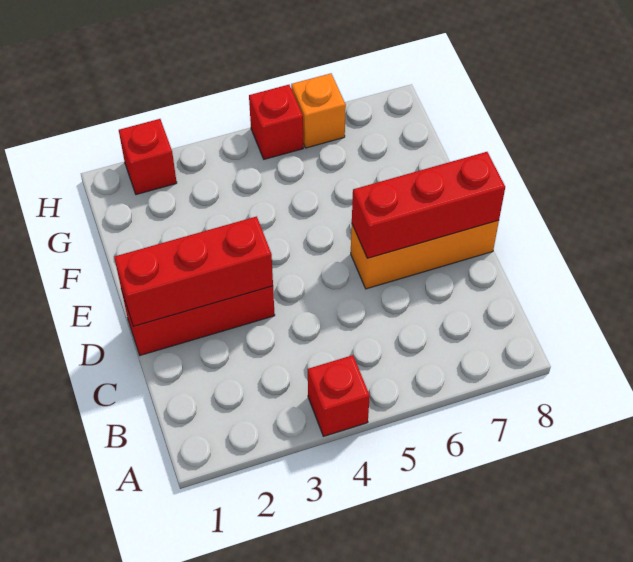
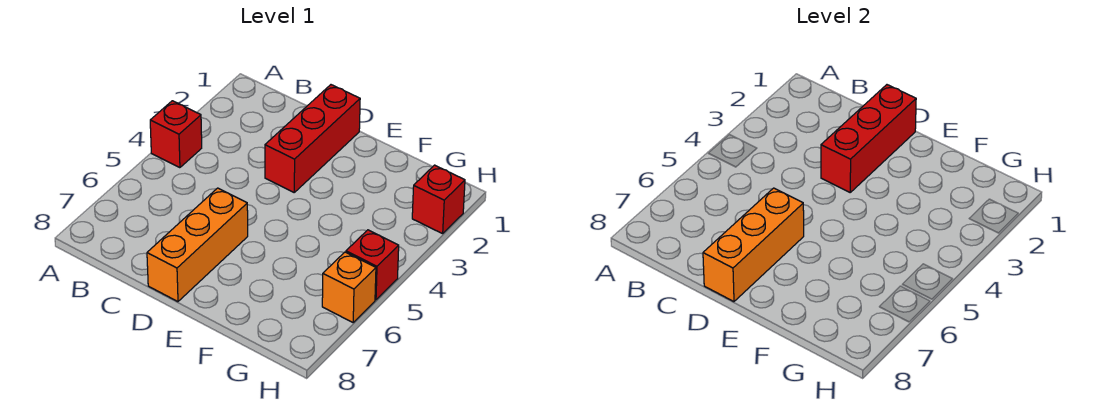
red brick D6:D8 level 2 -> orange brick D6:D8 level 2

